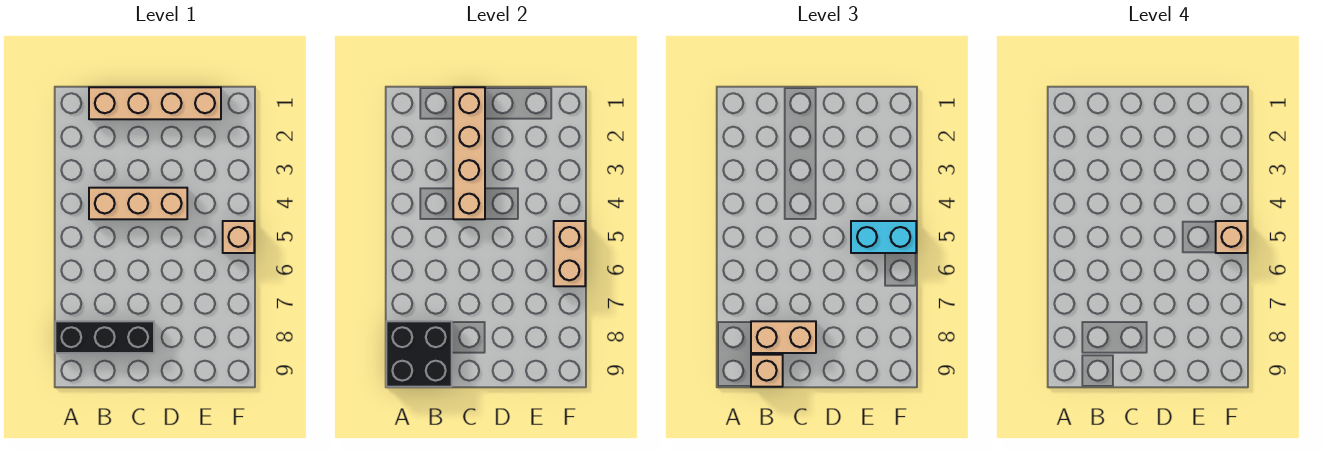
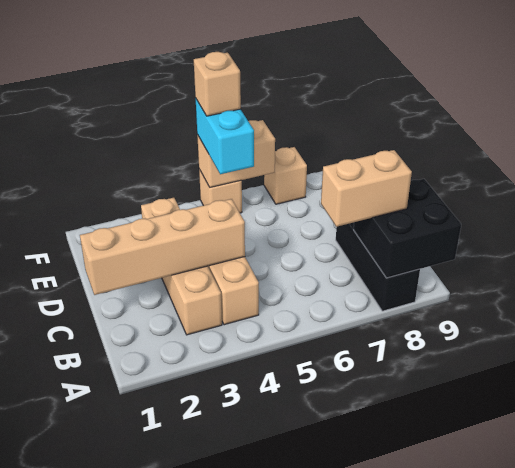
tan brick B1:E1 level 1 -> tan brick B3:E3 level 1
tan brick B8:C8 level 3 -> tan brick B7:B8 level 3
tan brick B9 level 3 -> tan brick F7 level 1

